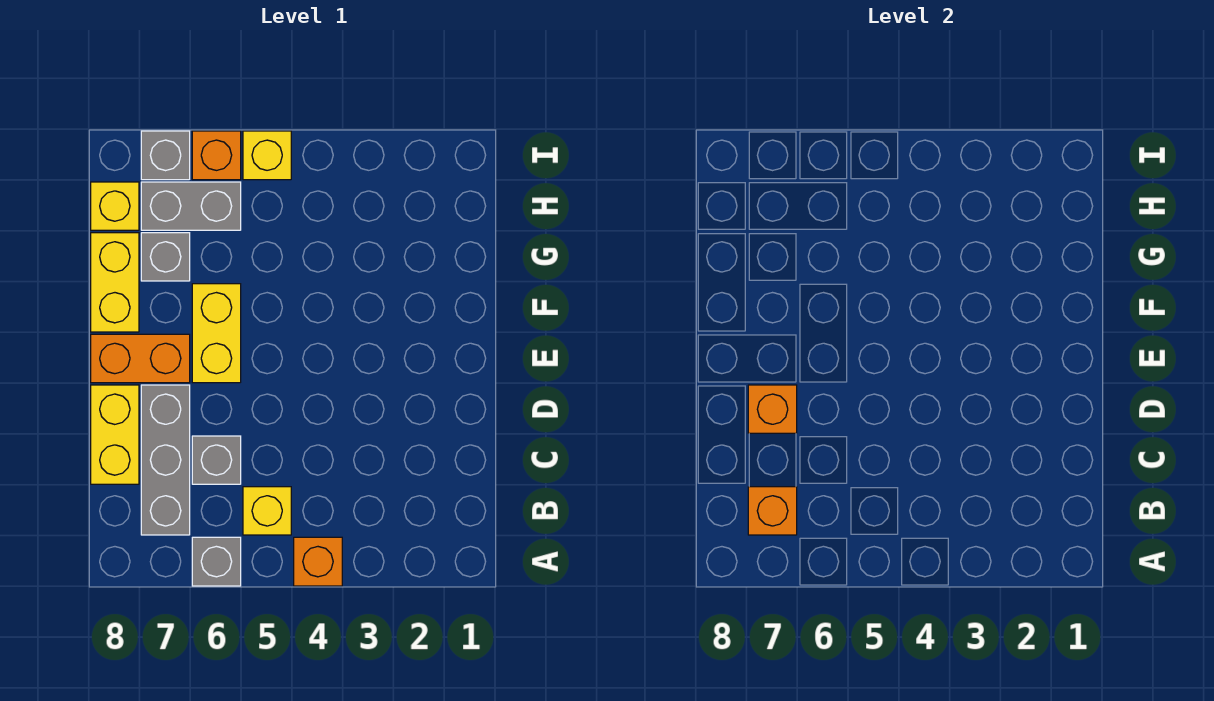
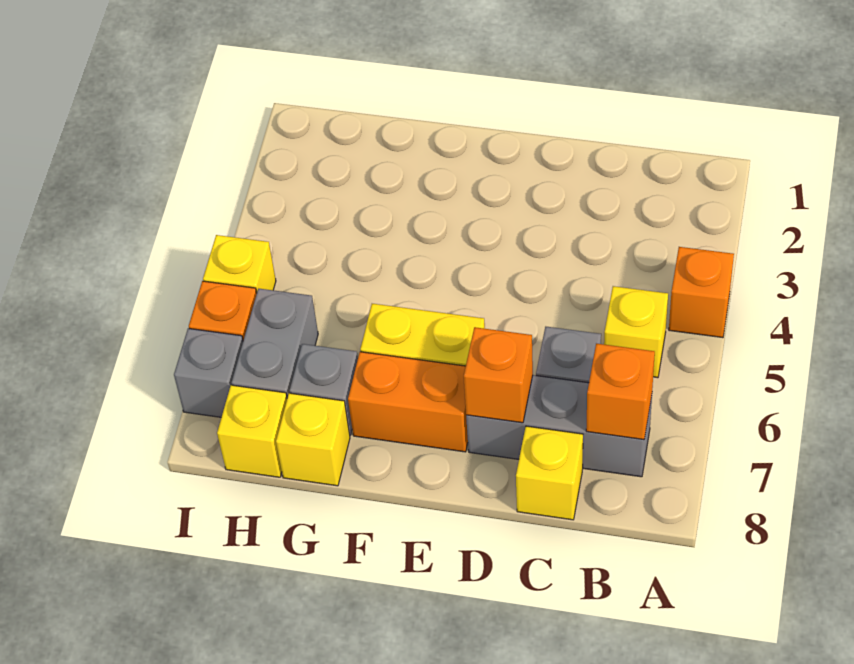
grey brick A6 level 1 -> none
yellow brick C8:D8 level 1 -> yellow brick C8 level 1
orange brick E7:E8 level 1 -> orange brick E7:F7 level 1
yellow brick F8:G8 level 1 -> yellow brick G8 level 1

